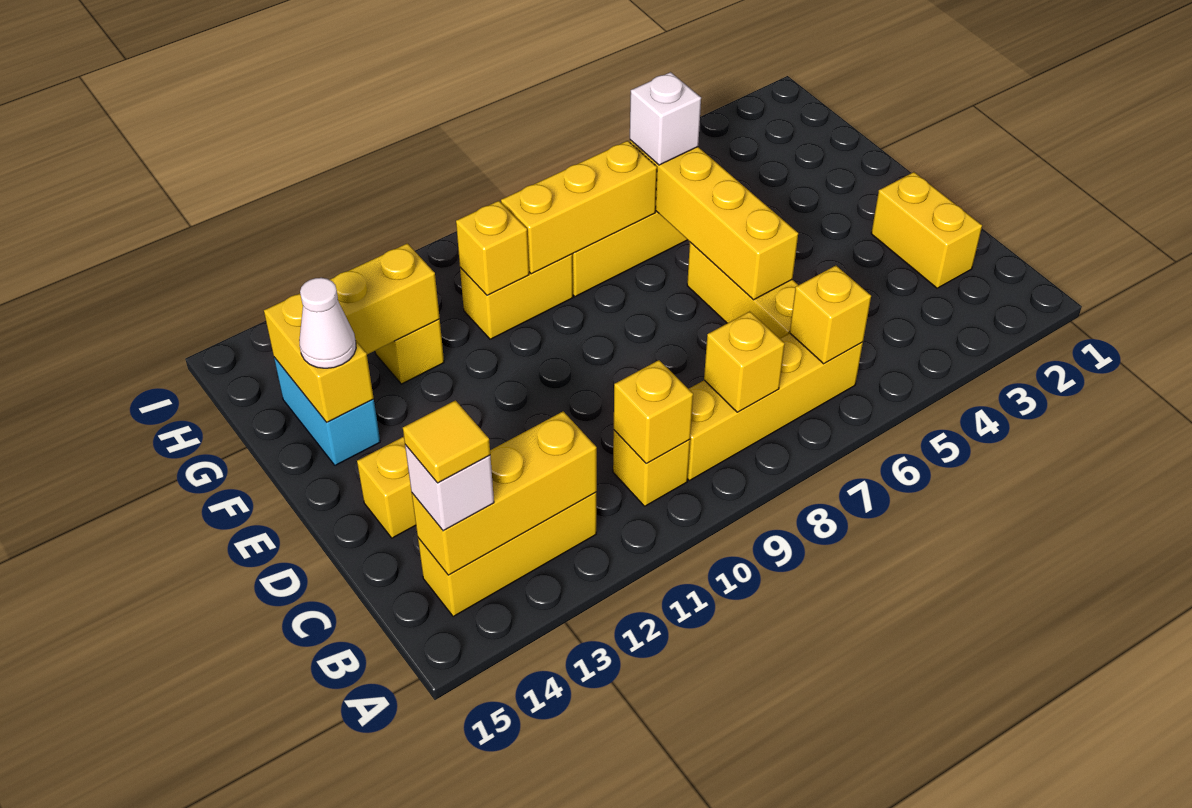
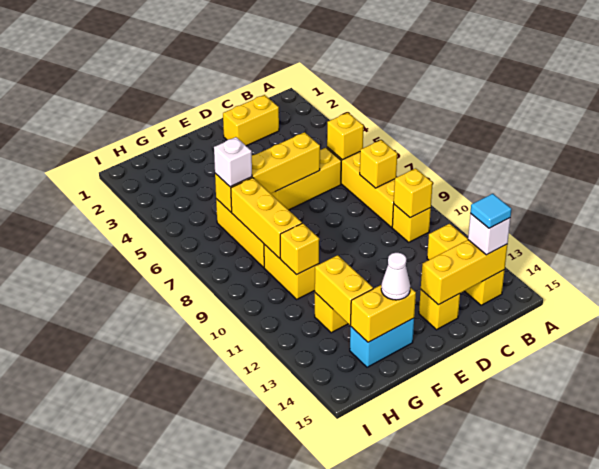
yellow brick B12:B14 level 2 -> yellow brick B14:D14 level 2
yellow tile B14 level 4 -> cyan tile B14 level 4

